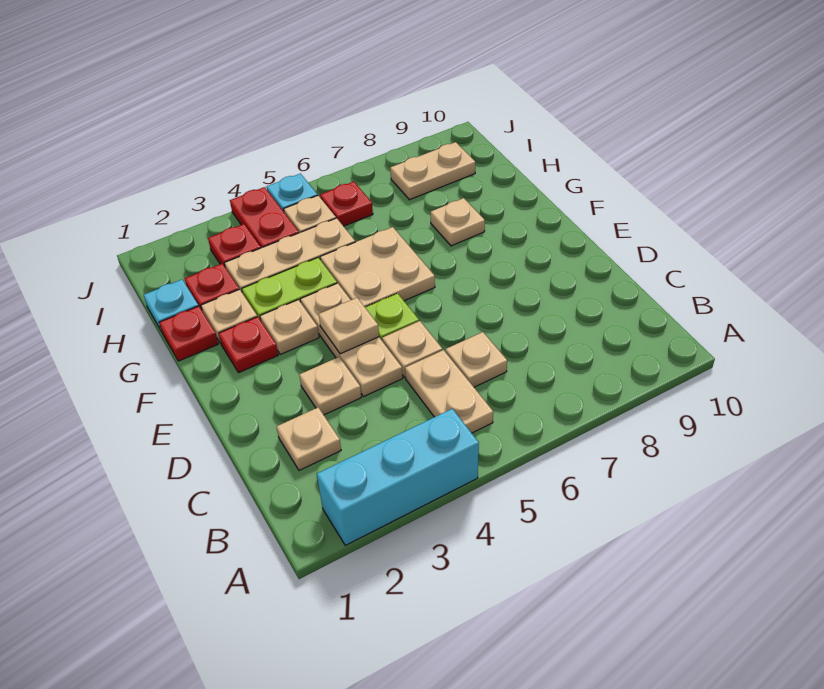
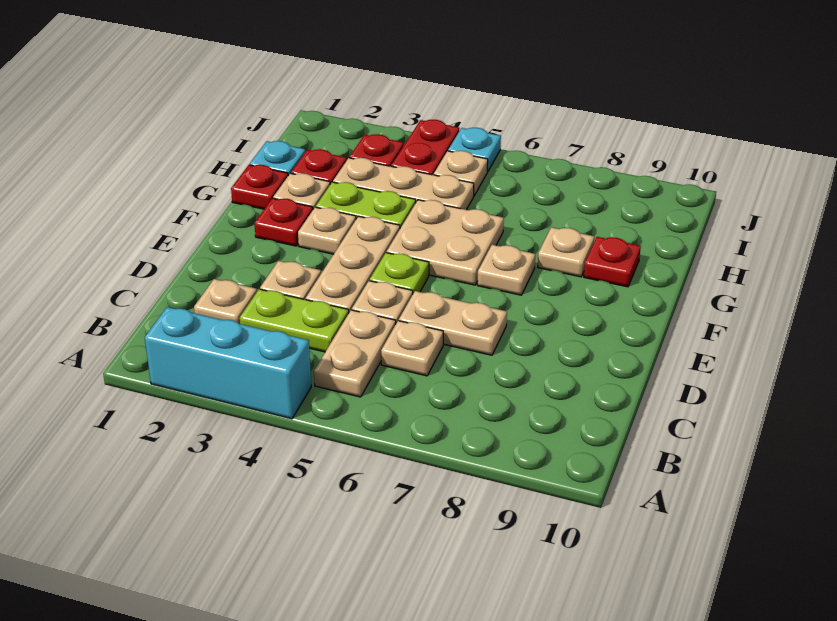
none -> lime plate C3:C4 level 1
tan plate E4 level 2 -> tan plate F7 level 1
red plate I6 level 1 -> red plate G9 level 1
tan plate I8:I9 level 1 -> tan plate D6:D7 level 1

